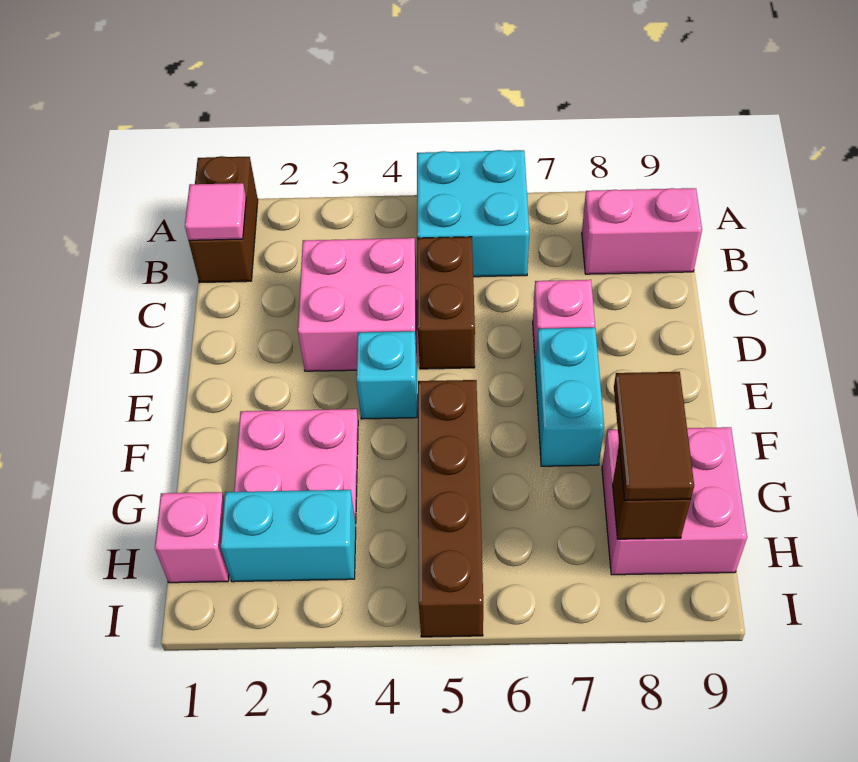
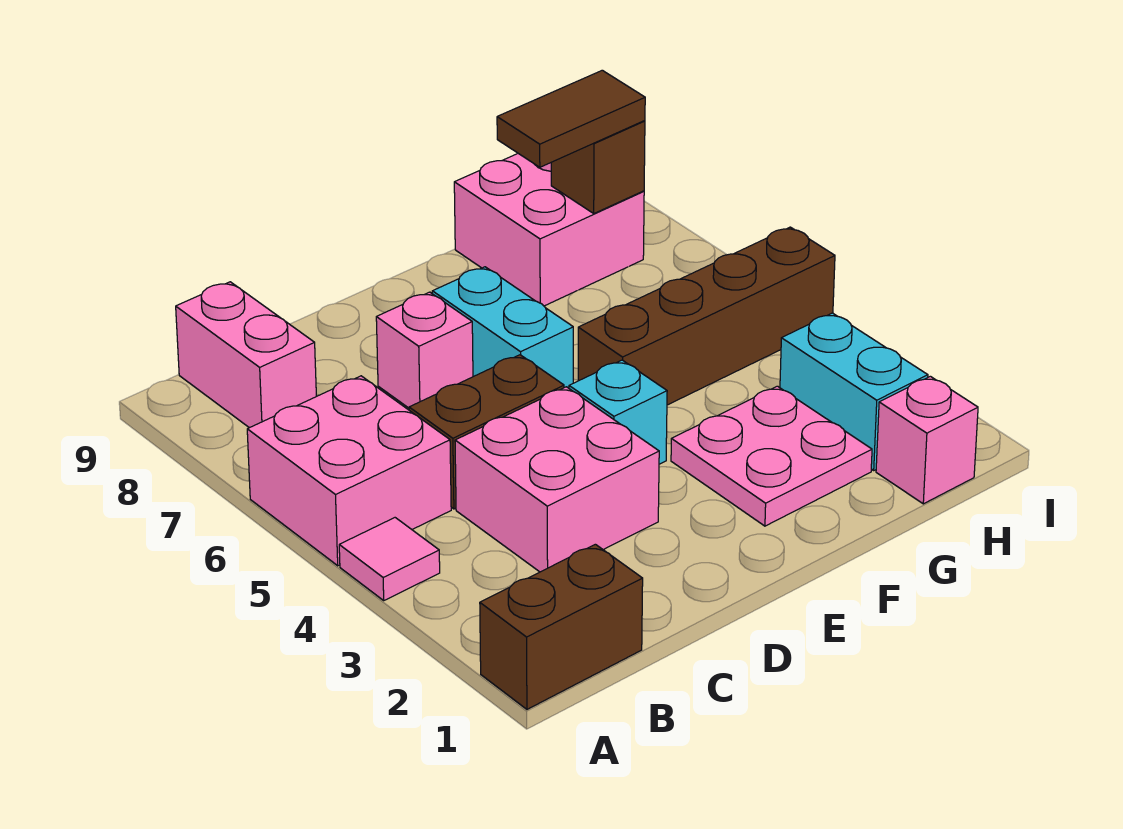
cyan brick A5:B6 level 1 -> pink brick A5:B6 level 1
pink tile B1 level 2 -> pink tile A4 level 1
cyan brick E7:F7 level 1 -> cyan brick E6:E7 level 1

